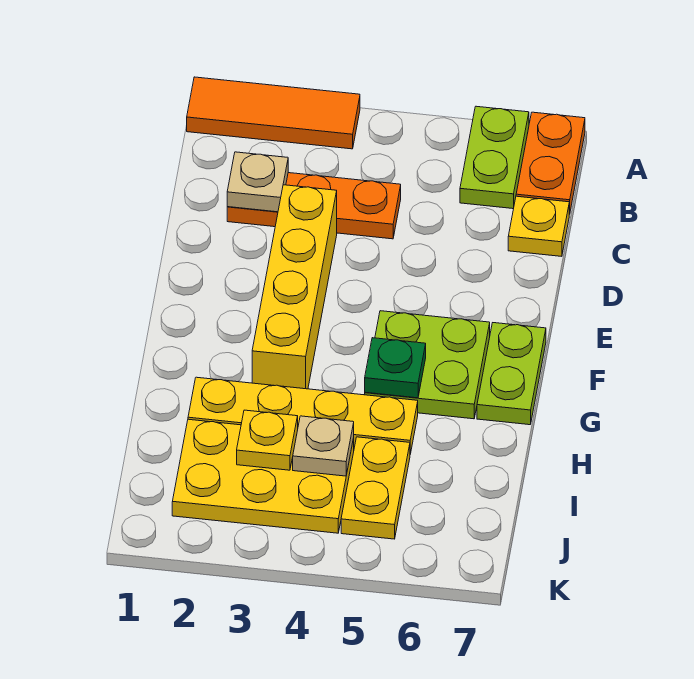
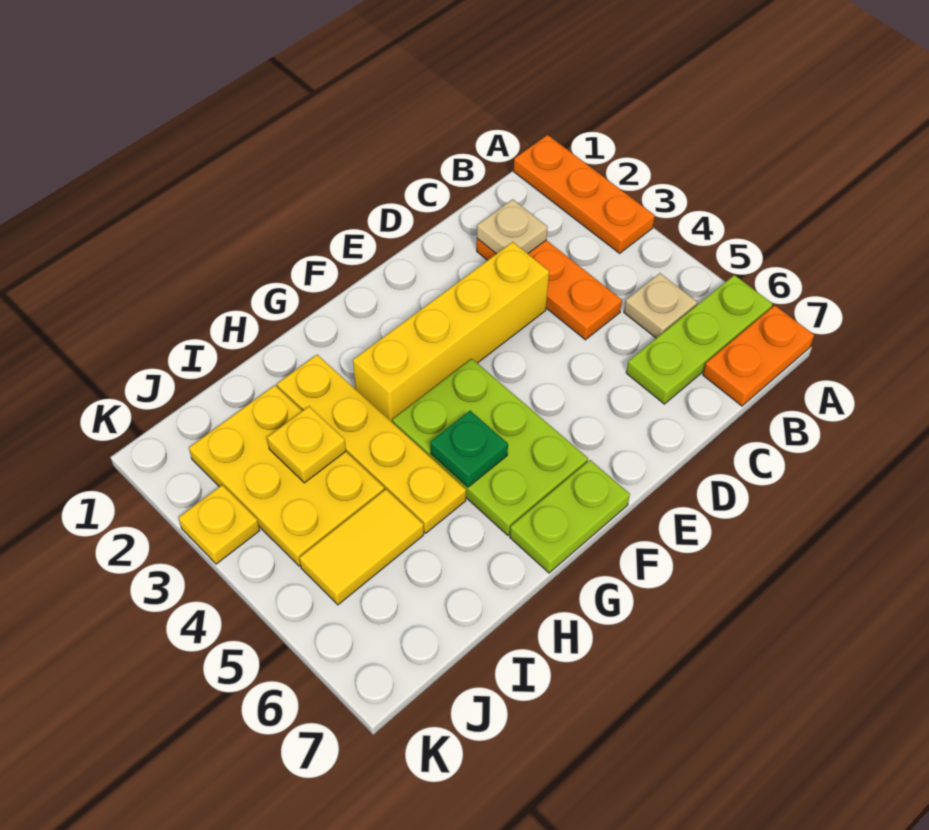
orange tile A1:A3 level 1 -> orange plate A1:A3 level 1
lime plate A6:B6 level 1 -> lime plate A6:C6 level 1
yellow plate C7 level 1 -> yellow plate K3 level 1
lime plate F5:G6 level 1 -> lime plate F4:G6 level 1
tan plate I4 level 2 -> tan plate B5 level 1
yellow plate I5:J5 level 1 -> yellow tile I5:J5 level 1

